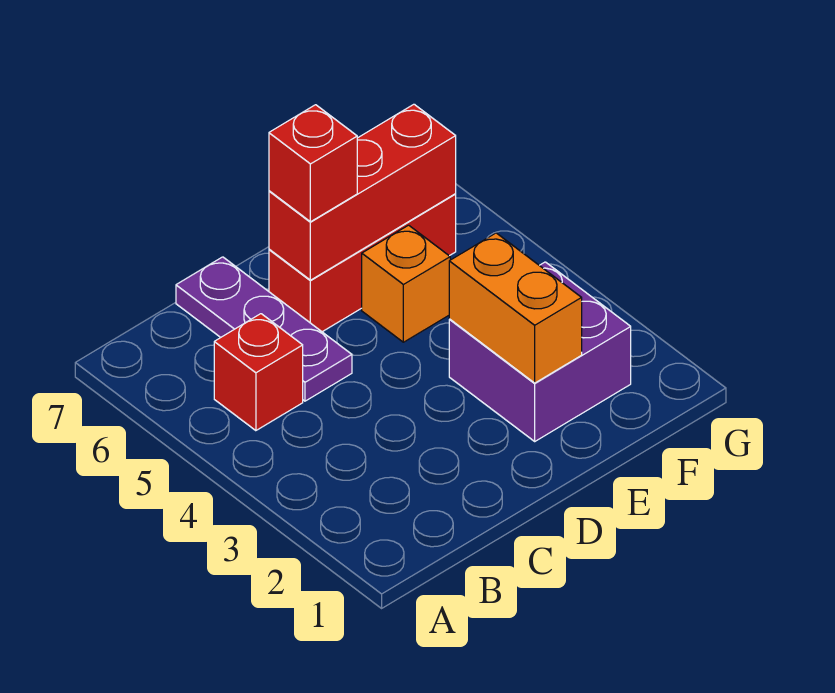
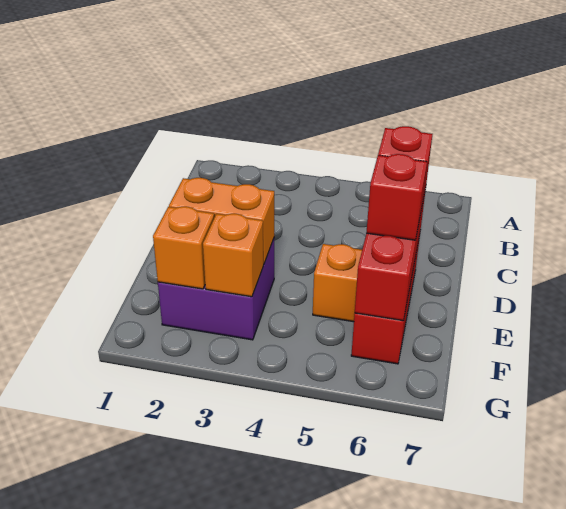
red brick B5 level 1 -> red brick E6 level 3
purple plate C5:C7 level 1 -> none
none -> orange brick F2 level 2
none -> orange brick F3 level 2

